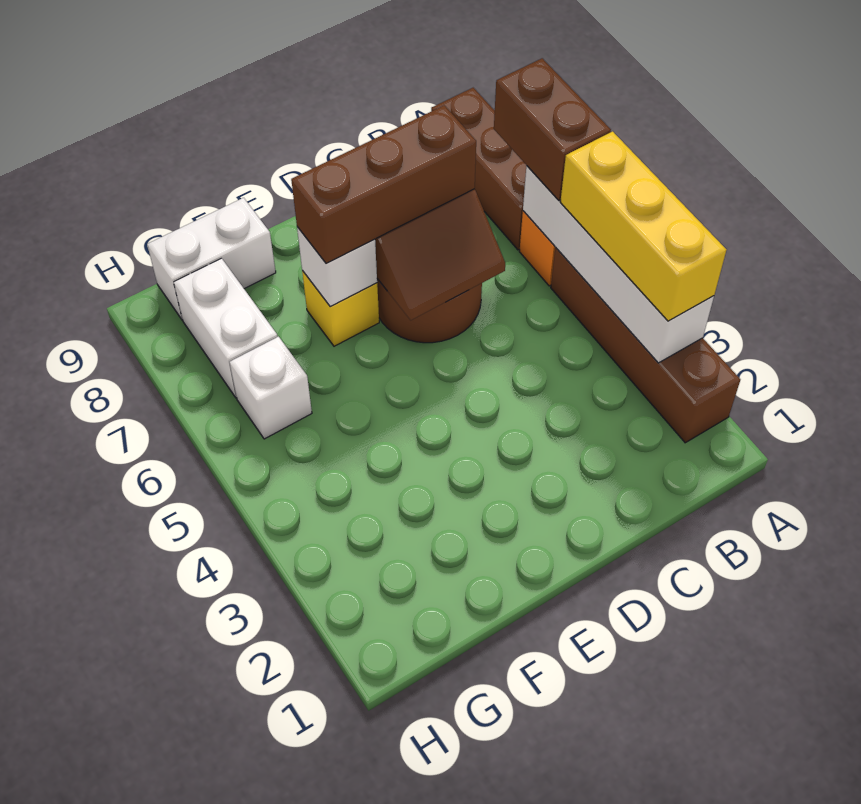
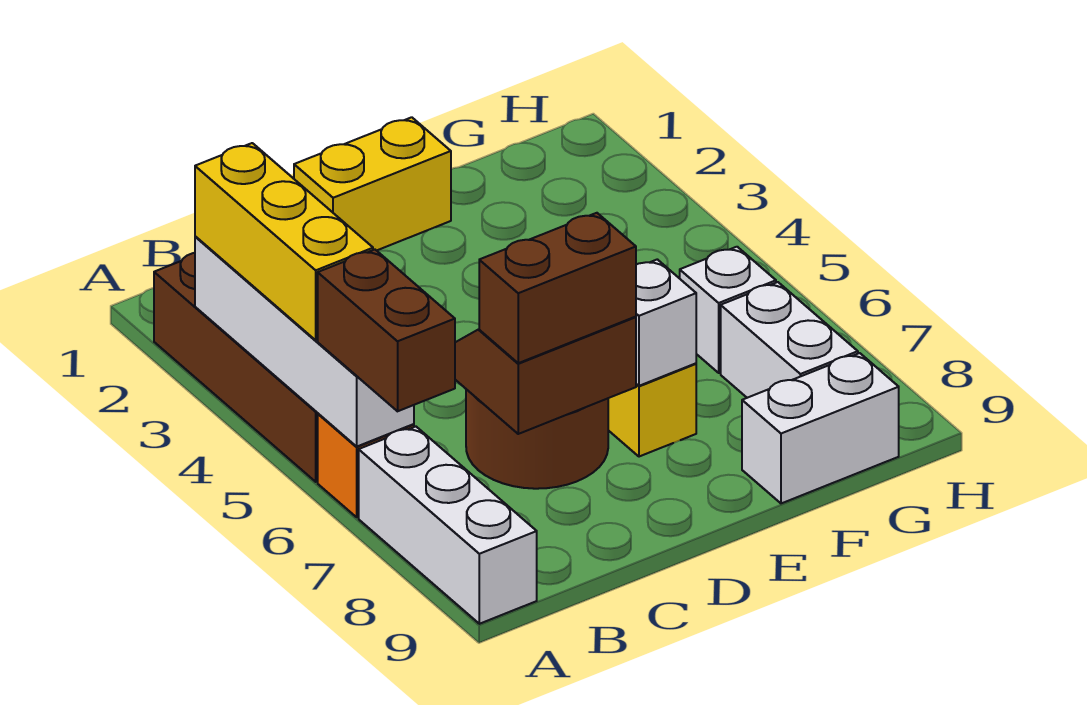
brown brick A7:A9 level 1 -> white brick A7:A9 level 1
brown brick C7:E7 level 3 -> brown brick C7:D7 level 3
none -> yellow brick D1:E1 level 1

